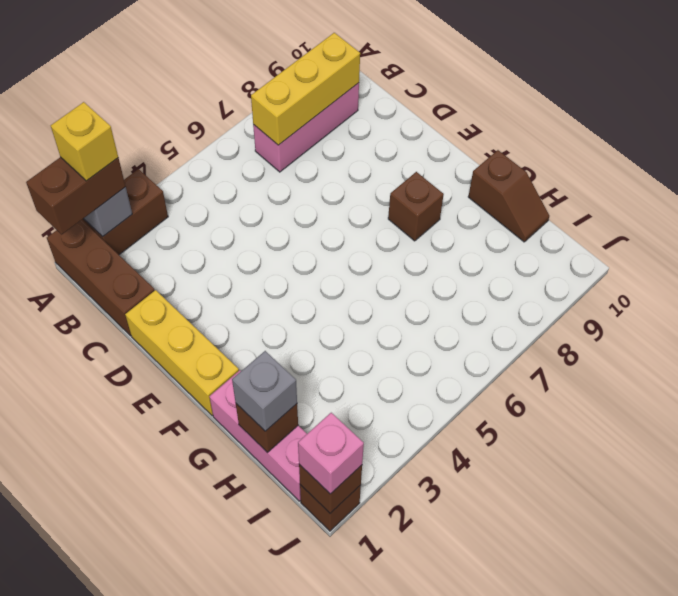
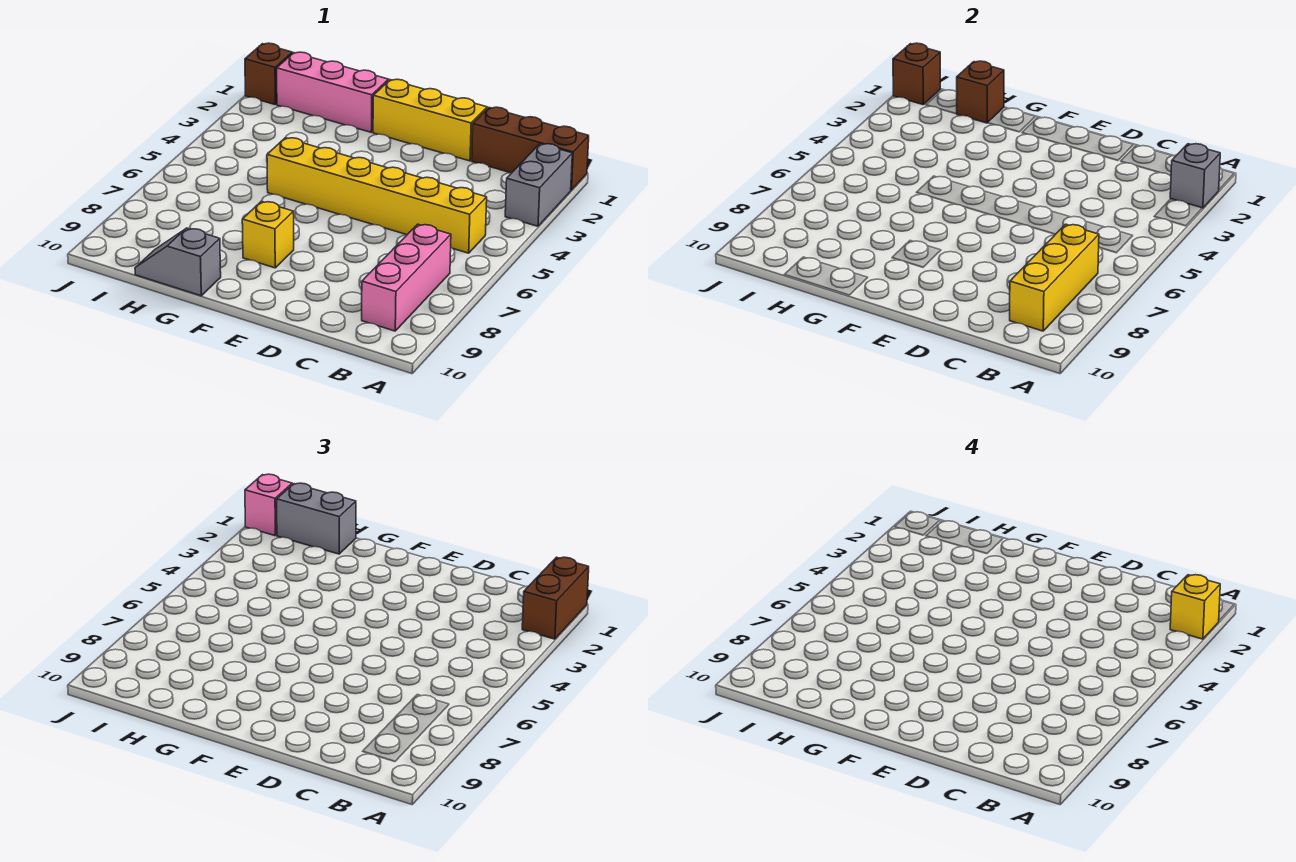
brown brick A2:A3 level 1 -> grey brick A2:A3 level 1
none -> yellow brick B5:G5 level 1
brown brick F8 level 1 -> yellow brick F8 level 1
brown slope G10:H10 level 1 top G -> grey slope G10:H10 level 1 top G
grey brick H1 level 3 -> grey brick H1:I1 level 3

